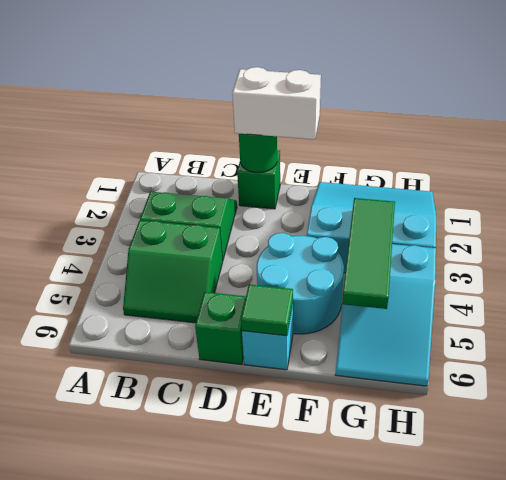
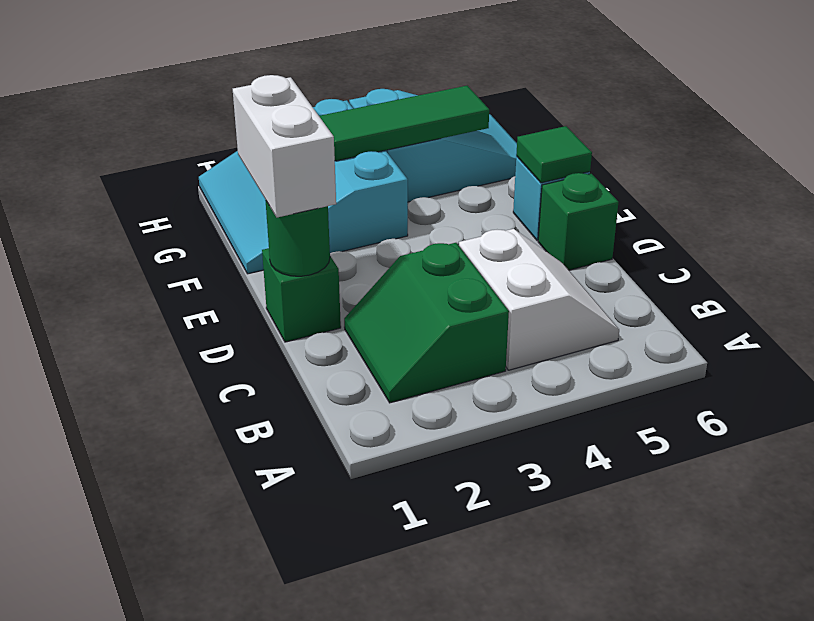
green slope B4:C5 level 1 top 4 -> white slope B4:C5 level 1 top 4
cyan round brick E4:F5 level 1 -> none

